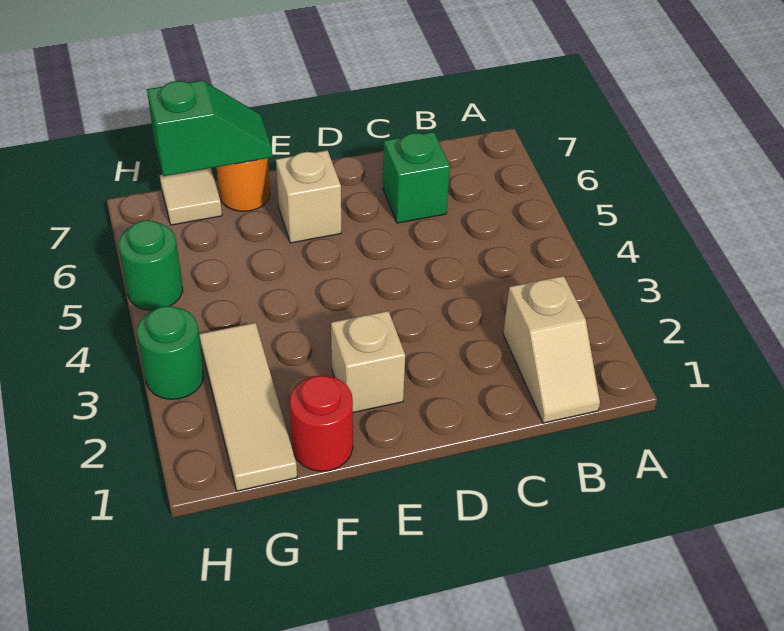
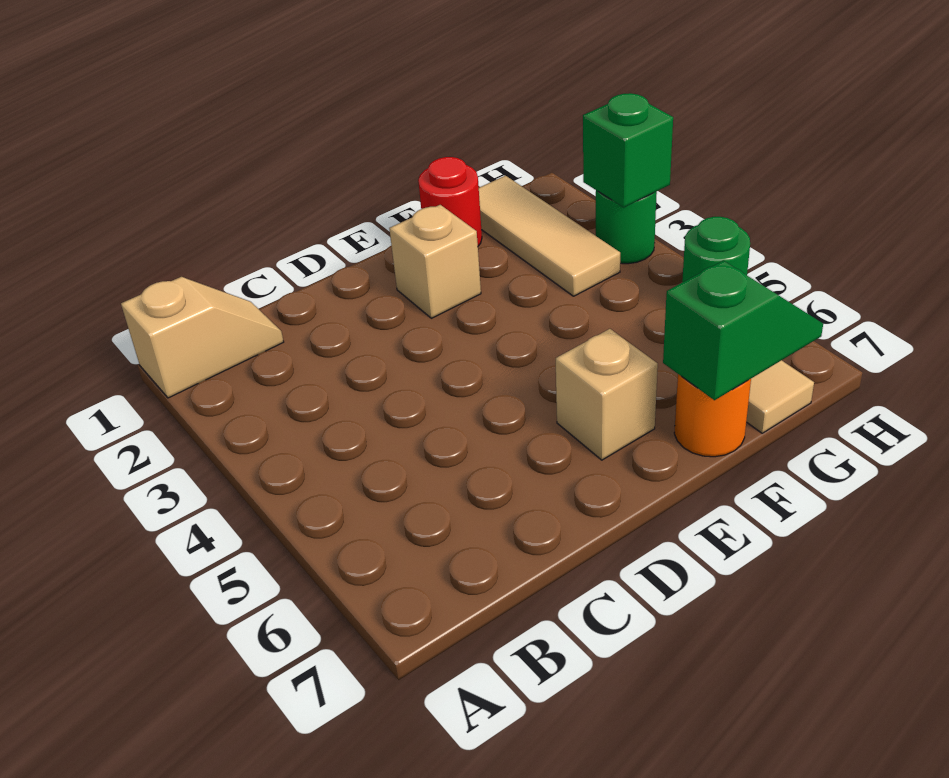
tan slope B1:B2 level 1 top 2 -> tan slope A1:B1 level 1 top A
green brick C6 level 1 -> green brick H3 level 2
green slope F7:G7 level 2 top G -> green slope F7:G7 level 2 top F

